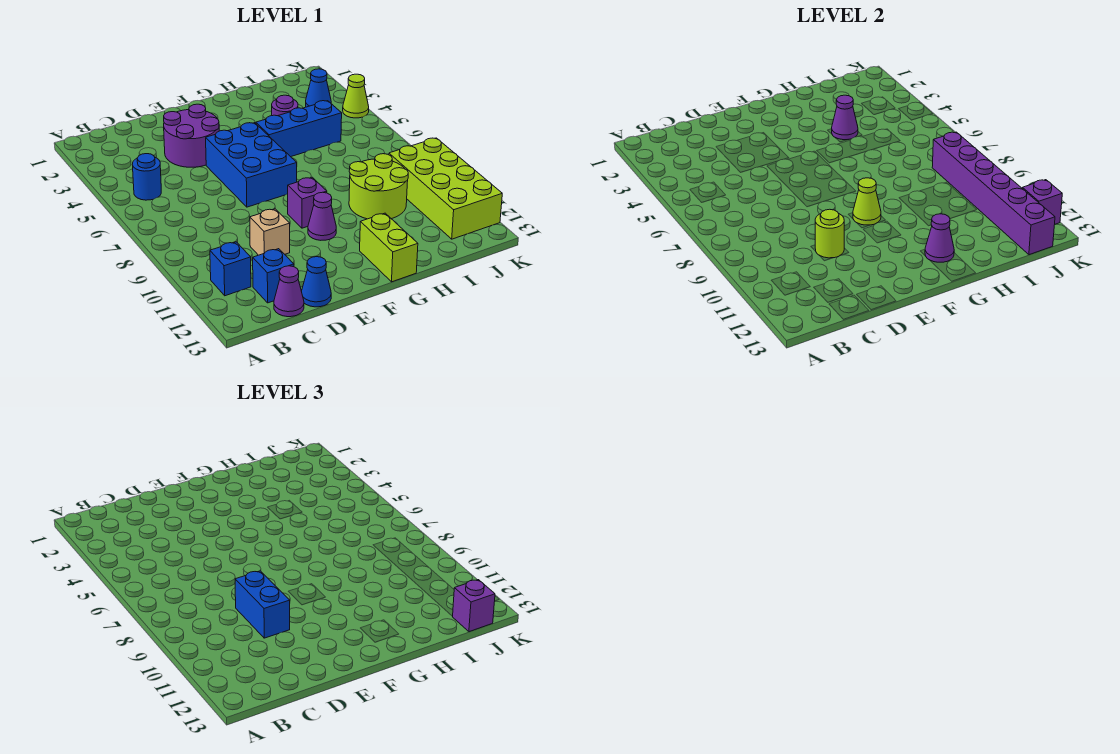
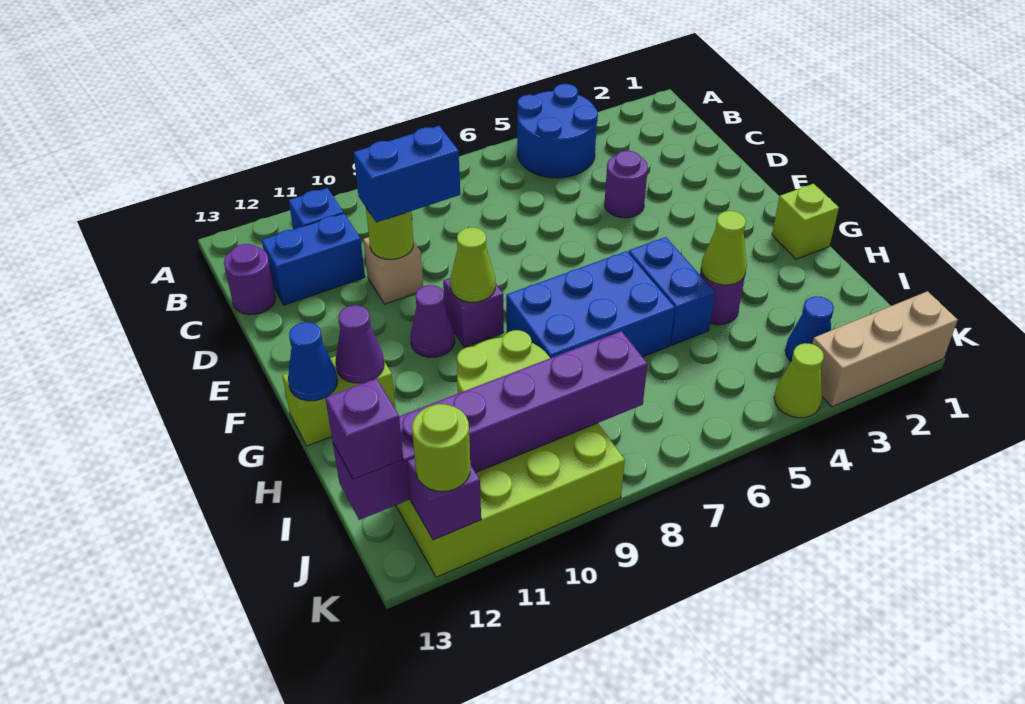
blue round brick B5 level 1 -> blue round brick A4:B5 level 1
blue brick C12 level 1 -> blue brick C11:C12 level 1
purple cone C13 level 1 -> purple round brick C13 level 1
purple round brick D3:E4 level 1 -> purple round brick D4 level 1
blue cone D13 level 1 -> blue cone G13 level 2
blue brick E5:F7 level 1 -> blue brick G6:H8 level 1
none -> lime brick G1 level 1
blue brick G5:I5 level 1 -> blue brick G5:H5 level 1
purple cone H4 level 2 -> lime cone H4 level 2
none -> tan brick K1:K3 level 1
none -> lime round brick K12 level 3

